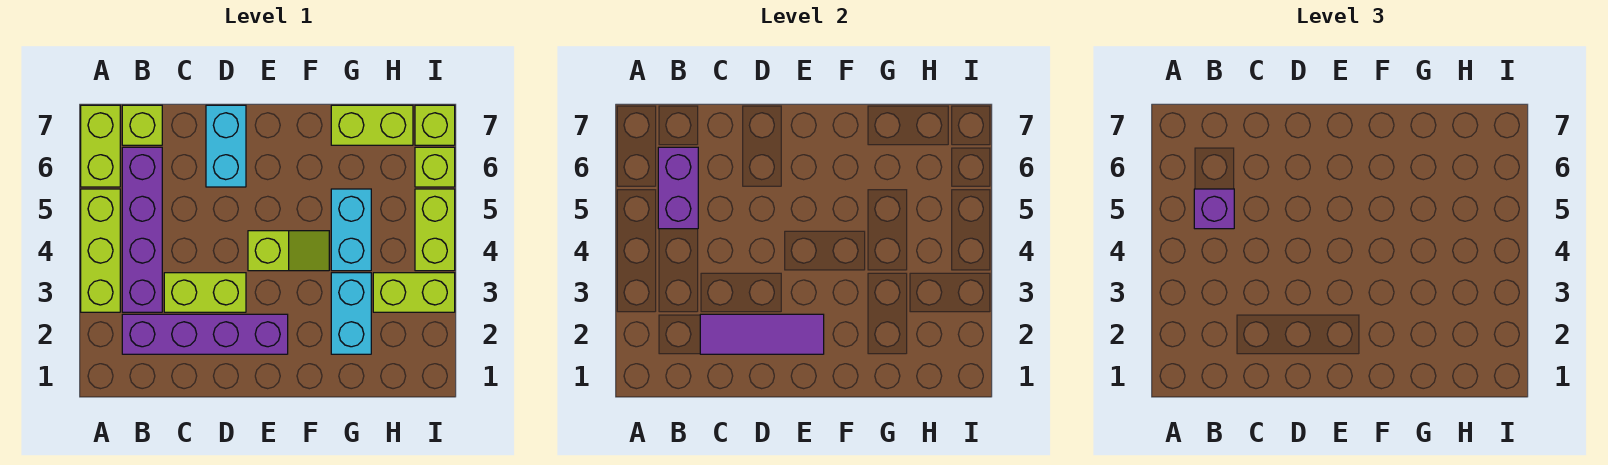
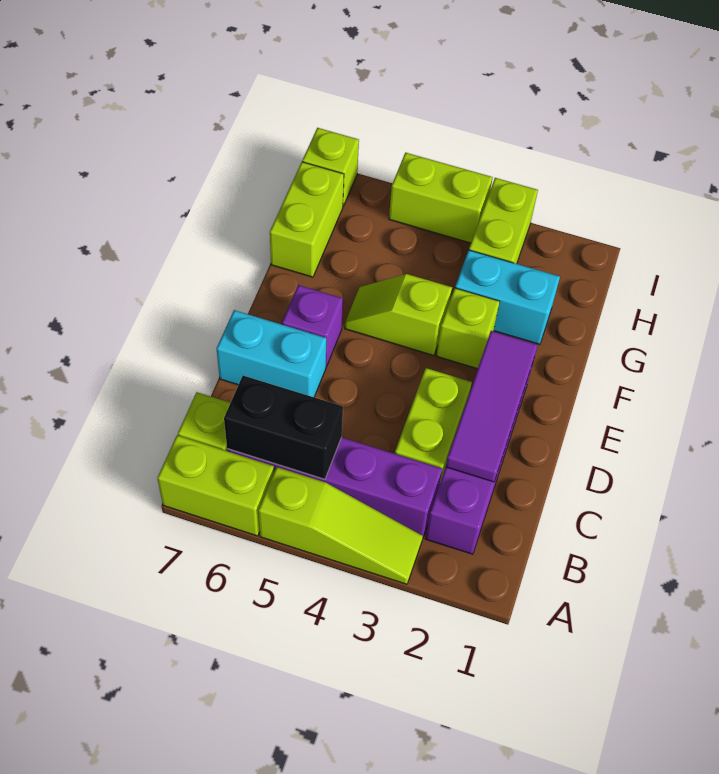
lime brick A3:A5 level 1 -> lime slope A3:A5 level 1 top 5
purple brick B5:B6 level 2 -> black brick B5:B6 level 2
purple brick B5 level 3 -> purple brick E6 level 1
lime slope E4:F4 level 1 top E -> lime slope F4:F5 level 1 top 4
cyan brick G4:G5 level 1 -> none
lime brick I6 level 1 -> lime brick F3 level 1

